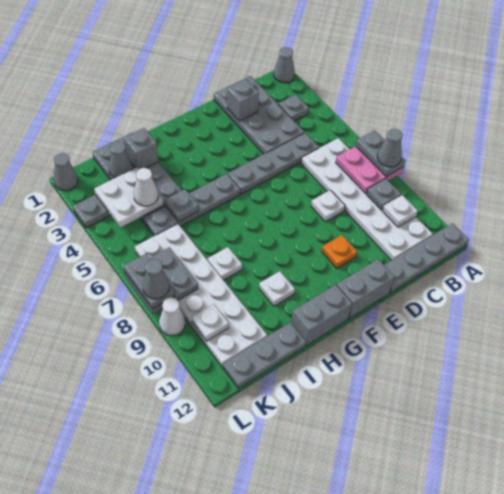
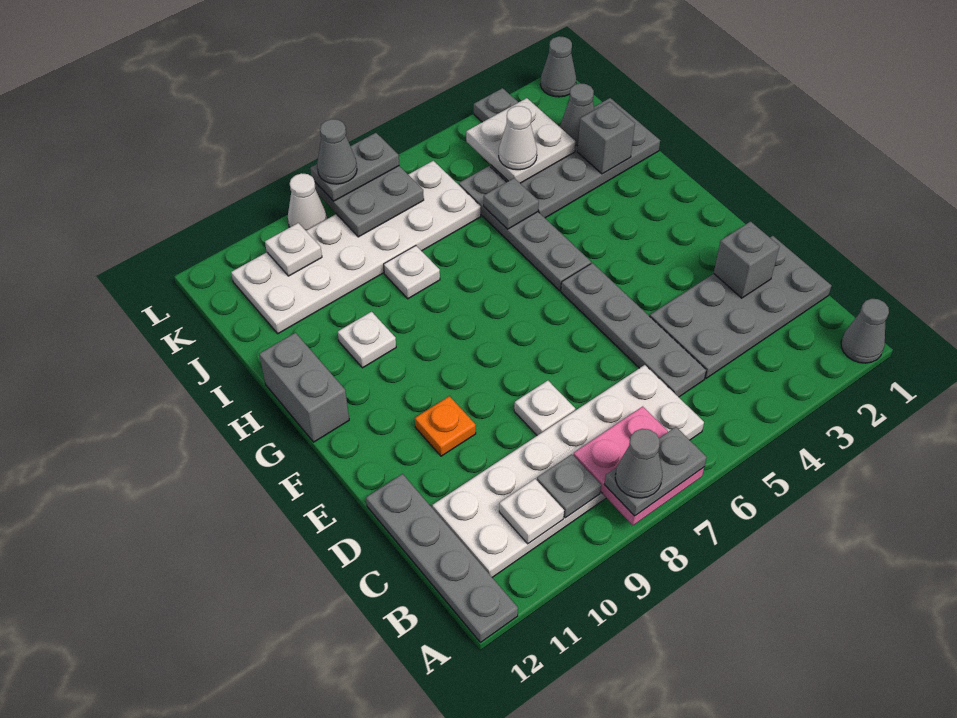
grey plate B3 level 1 -> none
grey brick E12:F12 level 1 -> none
grey plate I12:K12 level 1 -> none

